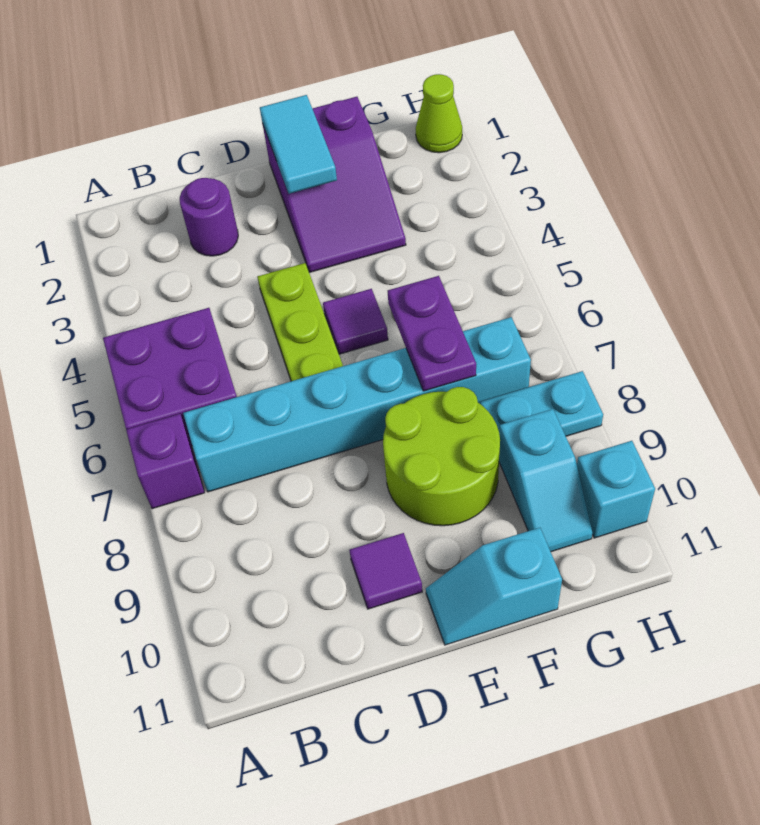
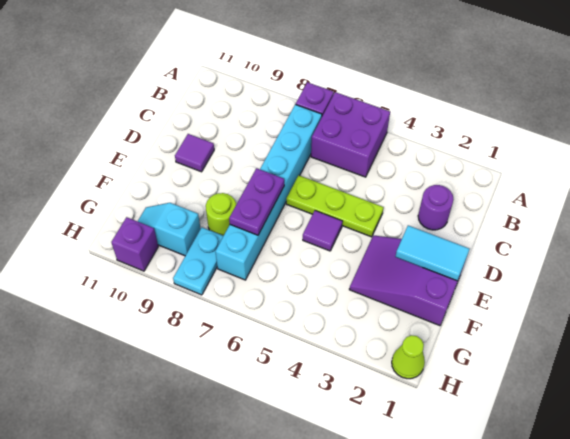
lime round brick E8:F9 level 1 -> lime round brick F8 level 1
cyan slope E11:F11 level 1 top F -> none
purple plate F6:F7 level 2 -> purple plate E7:F7 level 2
cyan brick H10 level 1 -> purple brick H10 level 1

